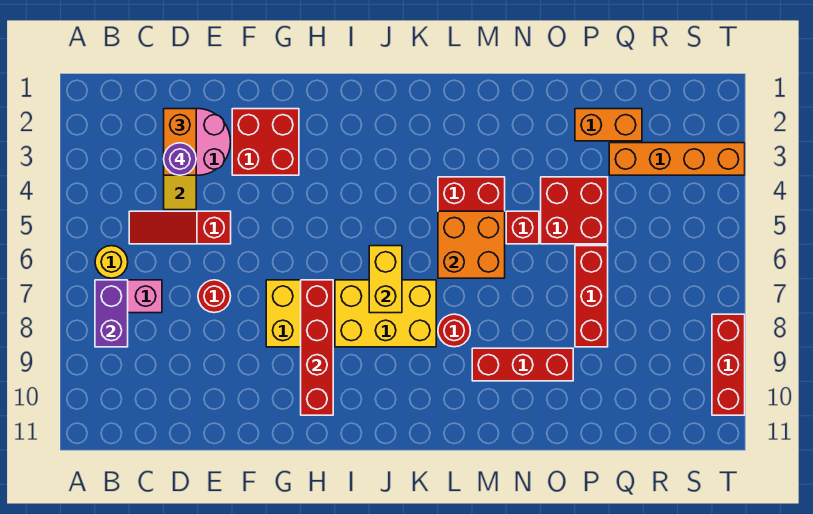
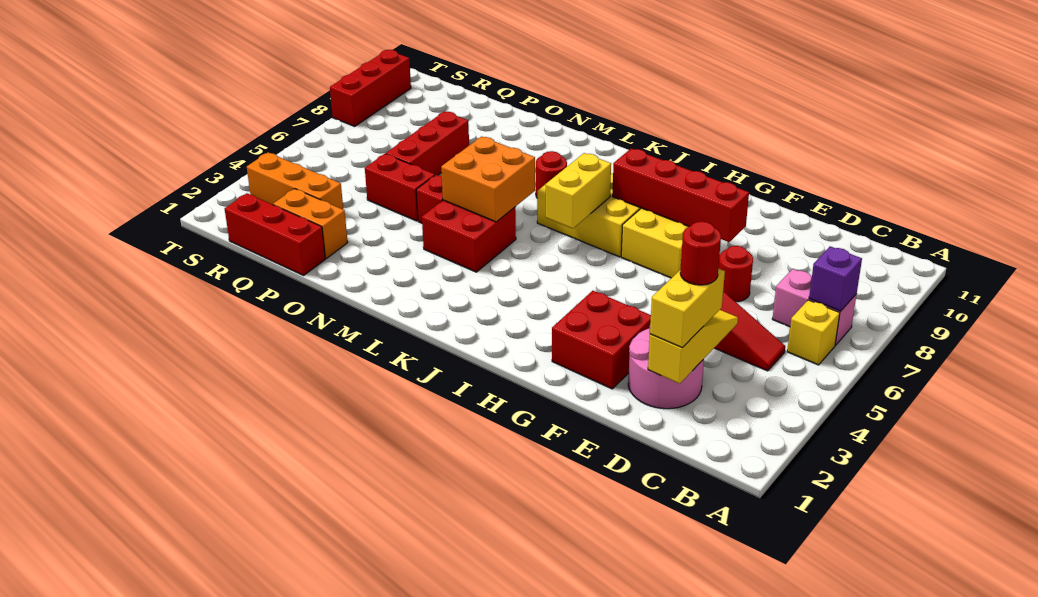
yellow round brick B6 level 1 -> yellow brick B6 level 1
purple brick B7:B8 level 2 -> purple brick B7 level 2
orange brick D2:D3 level 3 -> yellow brick D2:D3 level 3
purple round brick D3 level 4 -> red round brick D3 level 4
red brick H7:H10 level 2 -> red brick F8:I8 level 2
red brick M9:O9 level 1 -> red brick P1:R1 level 1
red brick O4:P5 level 1 -> red brick O5:P5 level 1
orange brick Q3:T3 level 1 -> orange brick Q3:S3 level 1

